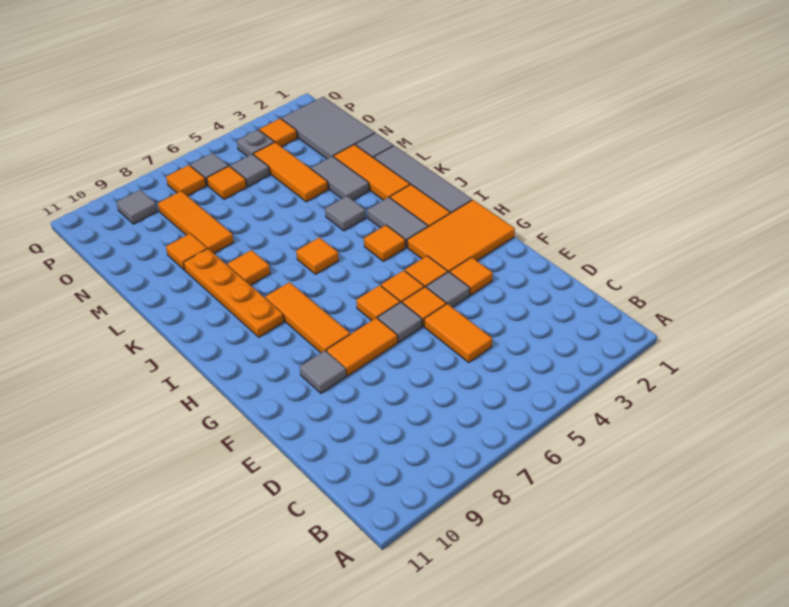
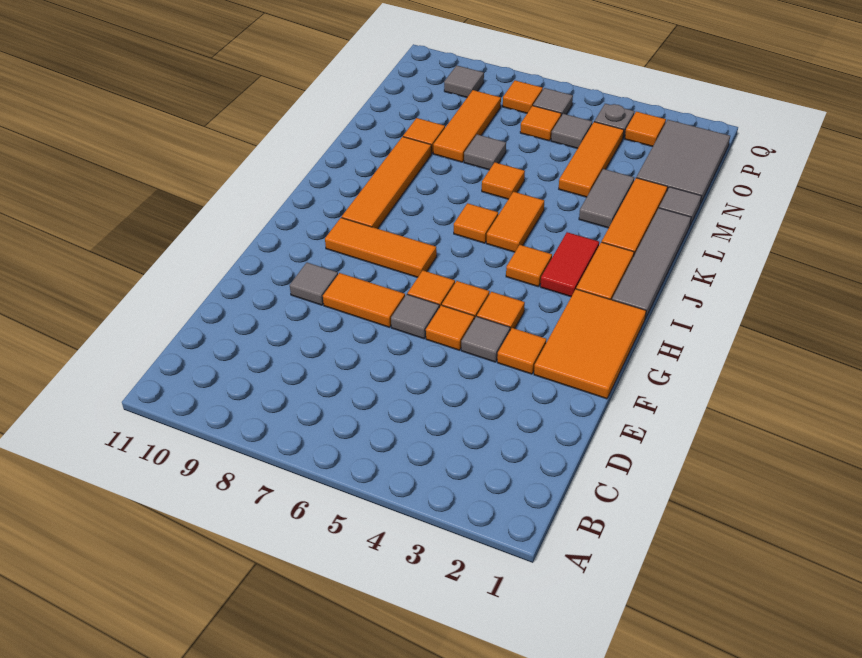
orange tile D5:E5 level 1 -> orange tile J5:K5 level 1
orange tile G1:H3 level 1 -> orange tile F1:H2 level 1
orange tile G8:I8 level 1 -> orange tile H7:H9 level 1
grey tile I3:J3 level 1 -> red tile I3:J3 level 1
orange plate I9:L9 level 1 -> orange tile I9:L9 level 1
grey tile K4 level 1 -> grey tile M7 level 1
orange tile K8 level 1 -> orange tile L6 level 1

